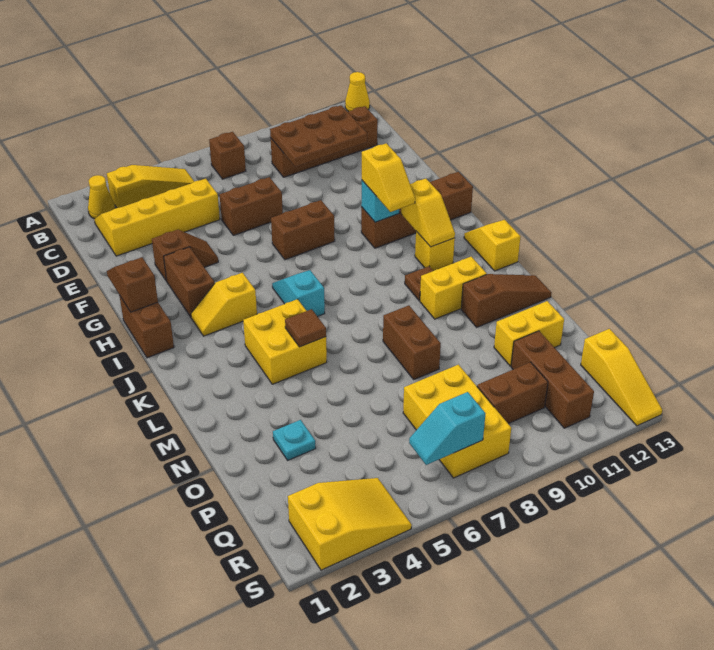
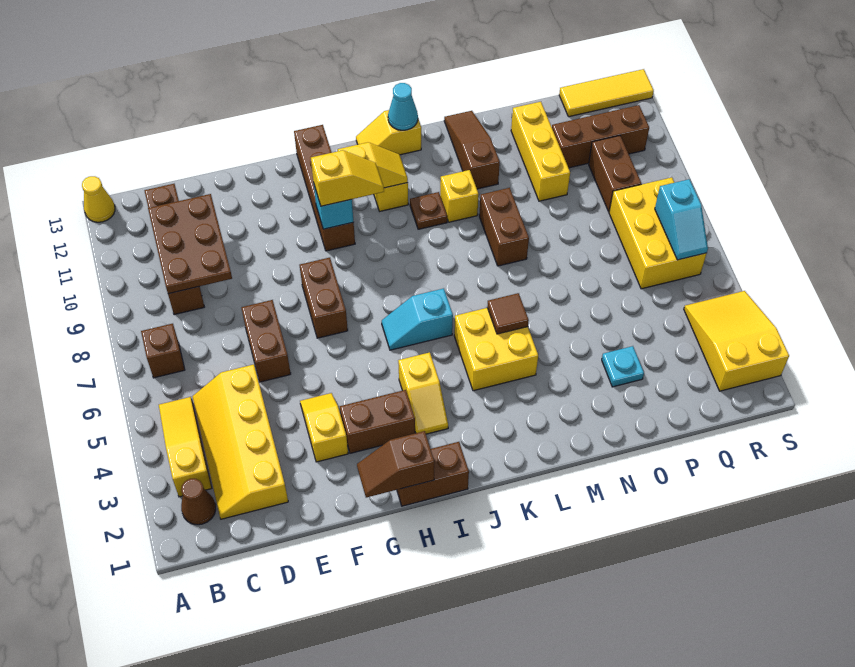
yellow cone B2 level 1 -> brown cone B2 level 1
brown slope F3:F4 level 1 top 3 -> yellow slope F3:F4 level 1 top 3
none -> cyan cone K13 level 2
yellow brick L10:L11 level 1 -> yellow brick L10 level 1
brown brick M8:N8 level 1 -> brown brick M8:M9 level 1
yellow brick O11:O12 level 1 -> yellow brick O10:O12 level 1
yellow brick P7:R8 level 1 -> yellow brick Q6:R8 level 1
yellow slope Q13:S13 level 1 top Q -> yellow tile Q13:S13 level 1

